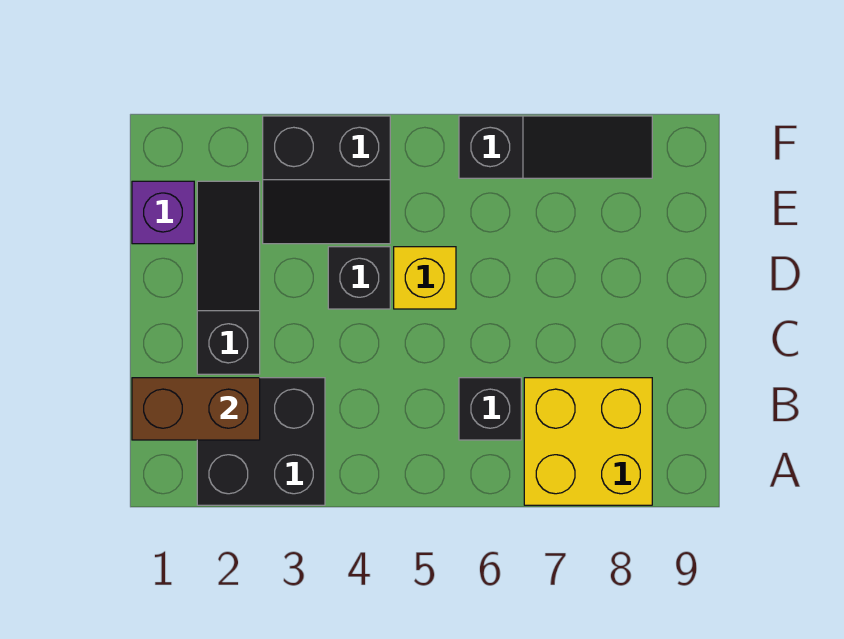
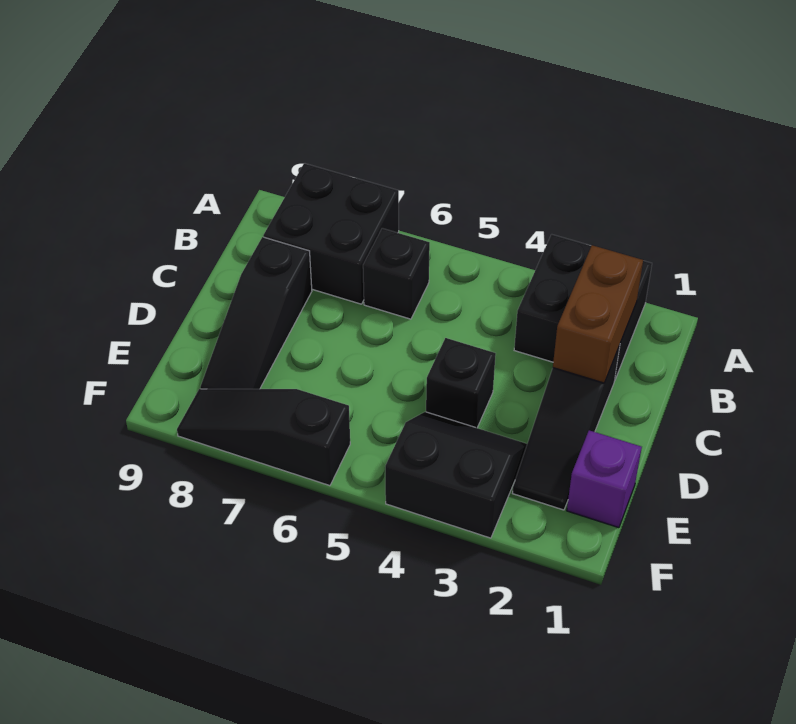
yellow brick A7:B8 level 1 -> black brick A7:B8 level 1
brown brick B1:B2 level 2 -> brown brick B2:C2 level 2
none -> black slope C8:E8 level 1 top C
yellow brick D5 level 1 -> none

